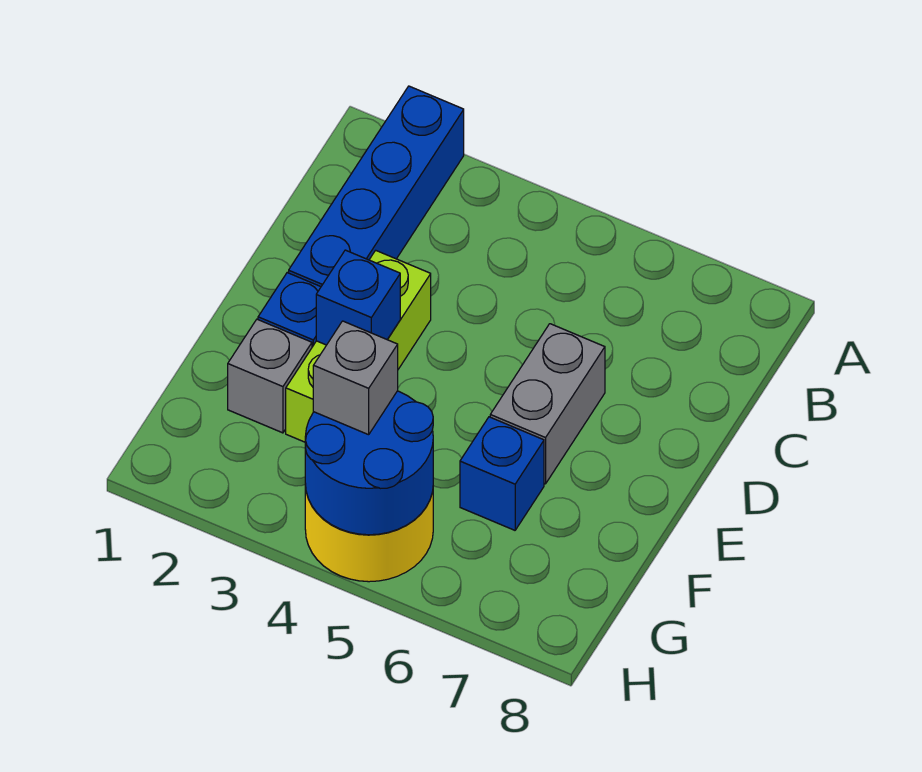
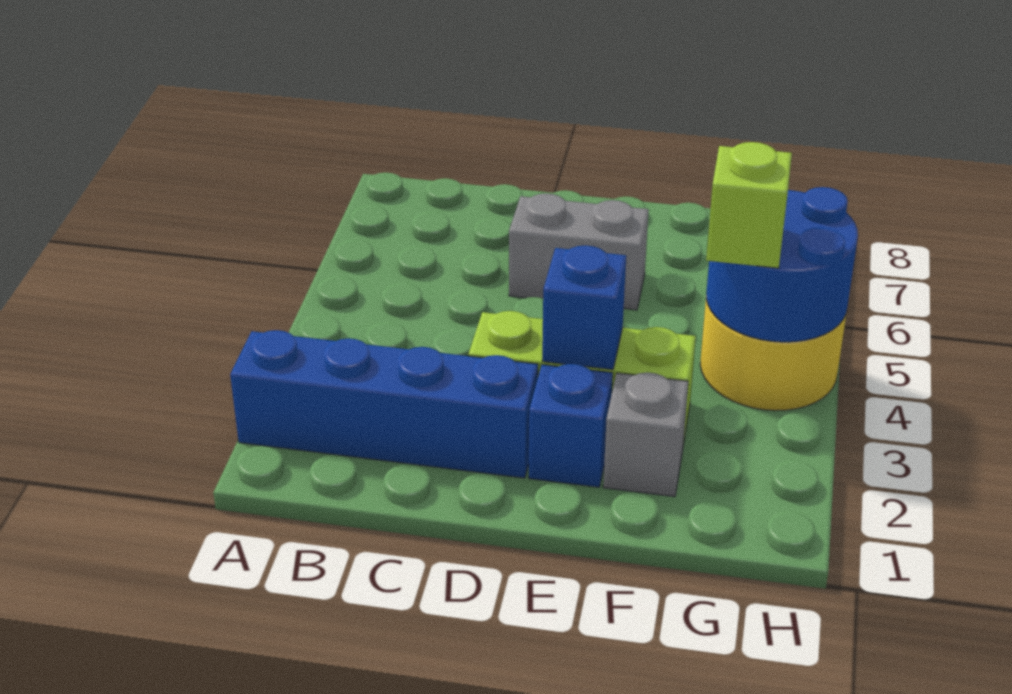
blue brick F6 level 1 -> none
grey brick G4 level 3 -> lime brick G4 level 3

